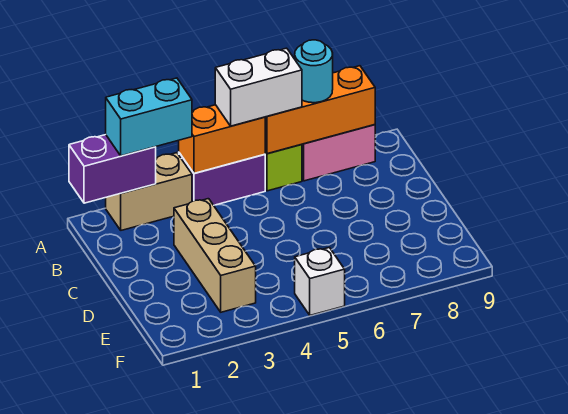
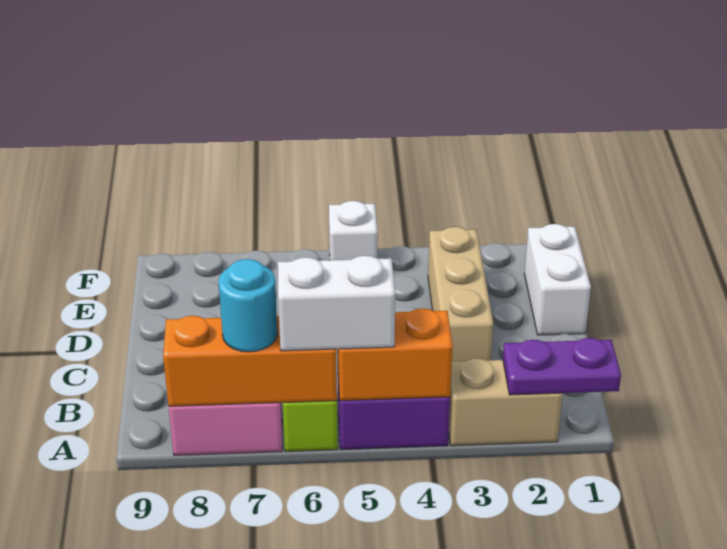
purple brick A1:A2 level 2 -> purple plate A1:A2 level 2
cyan brick A2:A3 level 3 -> none
none -> white brick D1:E1 level 1

